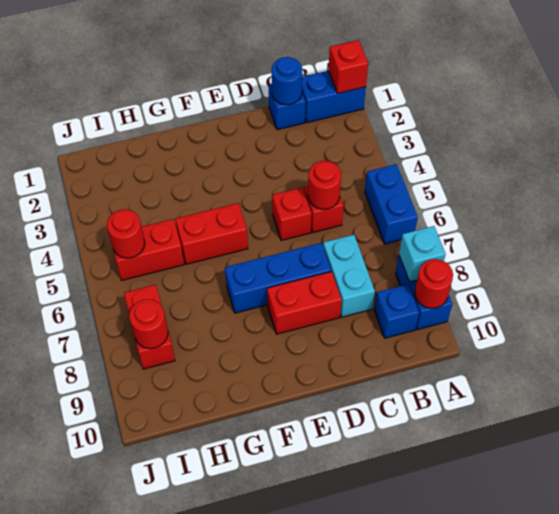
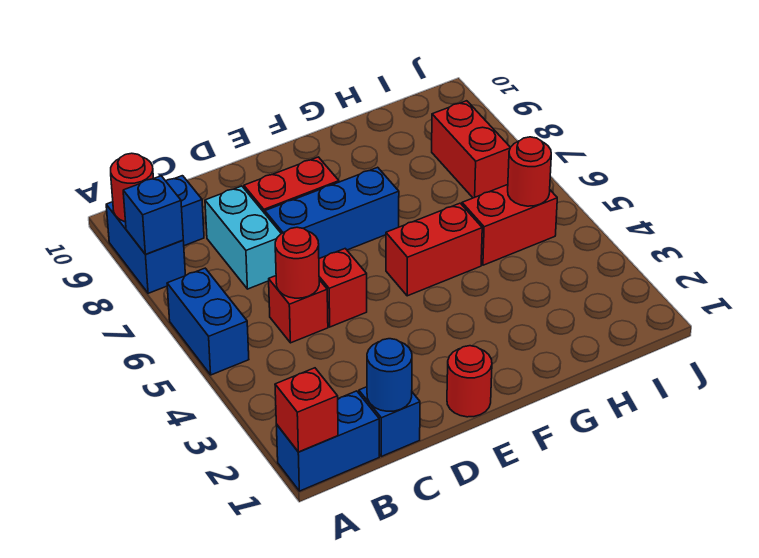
cyan brick A8 level 2 -> blue brick A8 level 2
red round brick I8 level 2 -> red round brick E1 level 1

